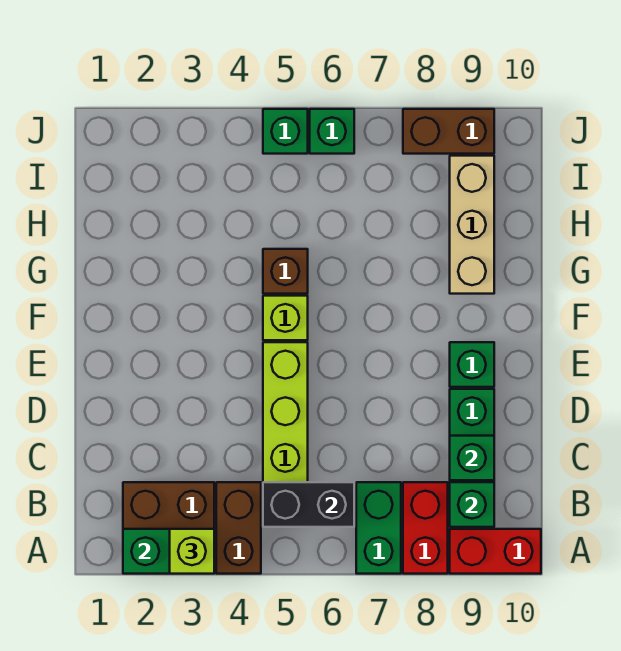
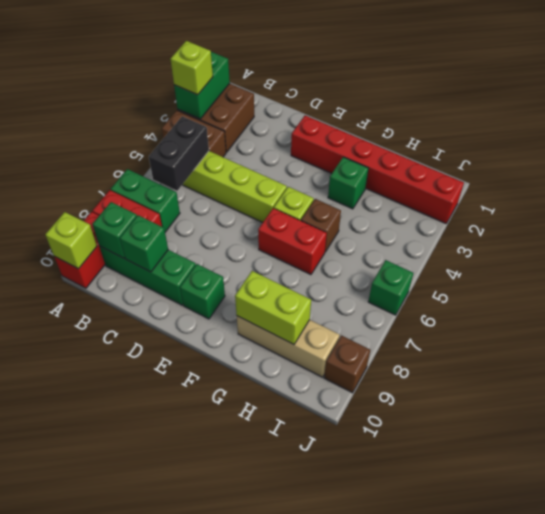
none -> lime brick A10 level 2
none -> red brick E2:J2 level 1
none -> red brick F6:G6 level 1
none -> lime brick G9:H9 level 2
green brick J5 level 1 -> green brick G3 level 1
brown brick J8:J9 level 1 -> brown brick J9 level 1

